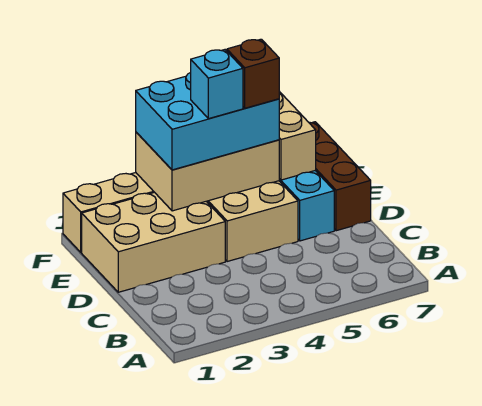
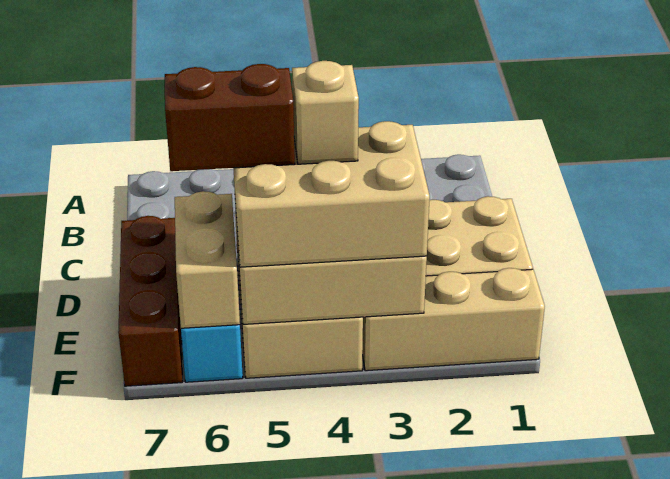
cyan brick E3:F5 level 3 -> tan brick E3:F5 level 3
cyan brick E4 level 4 -> tan brick E4 level 4
brown brick E5 level 4 -> brown brick E5:E6 level 4

